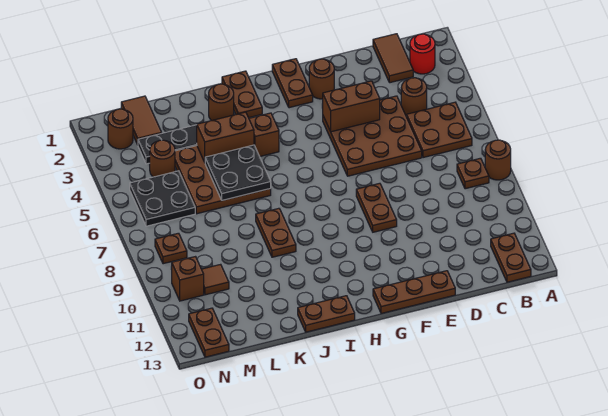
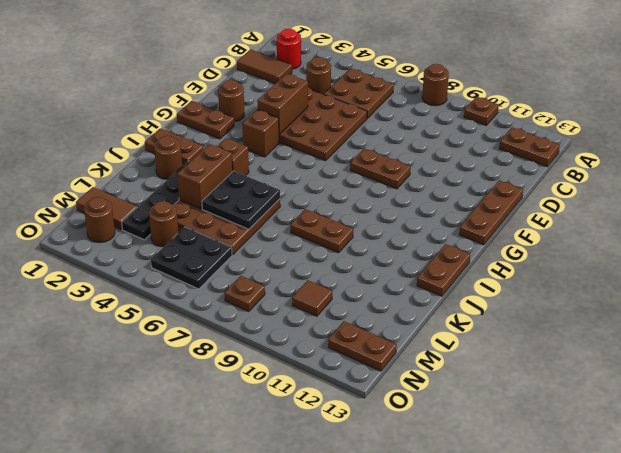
brown plate B8 level 1 -> brown plate A10 level 1
brown brick N10 level 1 -> brown brick G4 level 1

